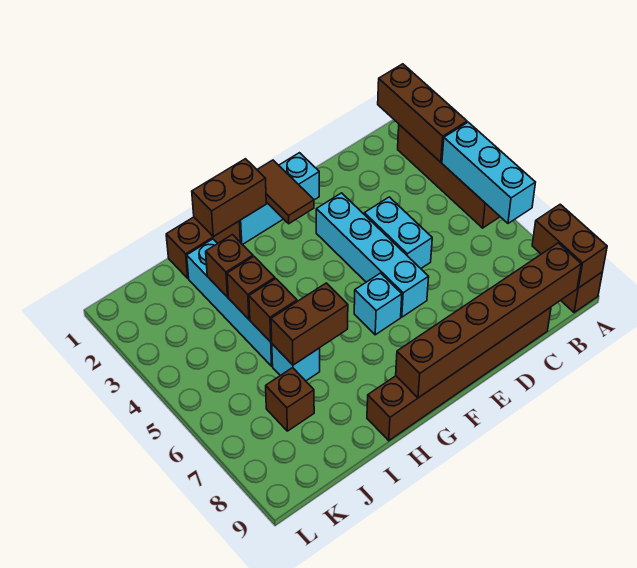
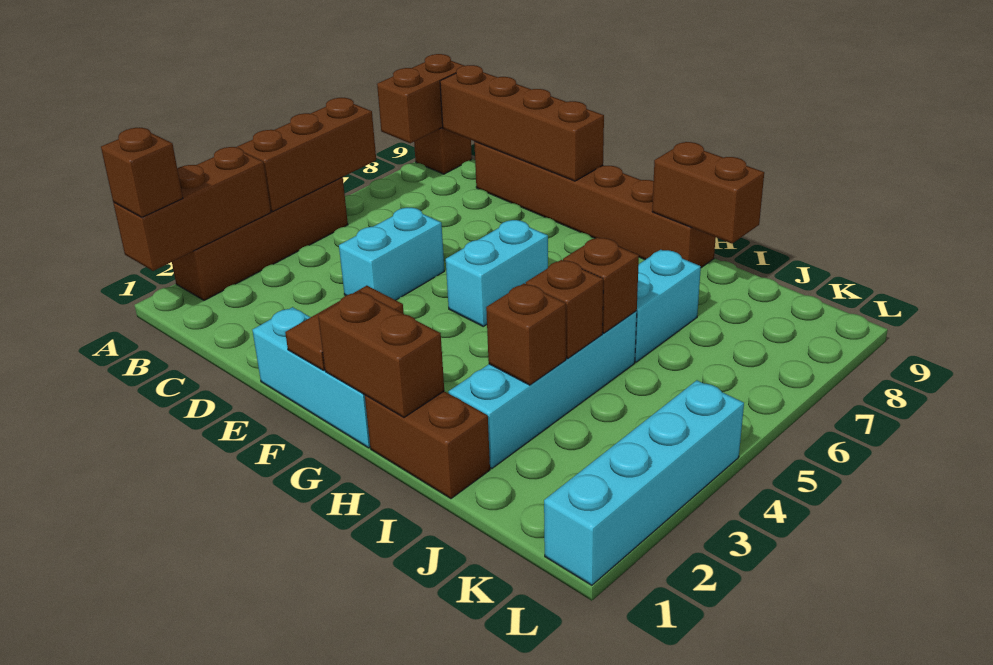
cyan brick A4:A6 level 2 -> brown brick A4:A6 level 2
brown brick B9:G9 level 2 -> brown brick B9:E9 level 2
cyan brick E3:E6 level 1 -> cyan brick L1:L4 level 1
cyan brick F6 level 1 -> cyan brick F5:F6 level 1
brown brick H6:I6 level 2 -> brown brick H9:I9 level 2
cyan brick I6 level 1 -> cyan brick I6:I7 level 1
brown brick J7 level 1 -> brown brick A1 level 3

